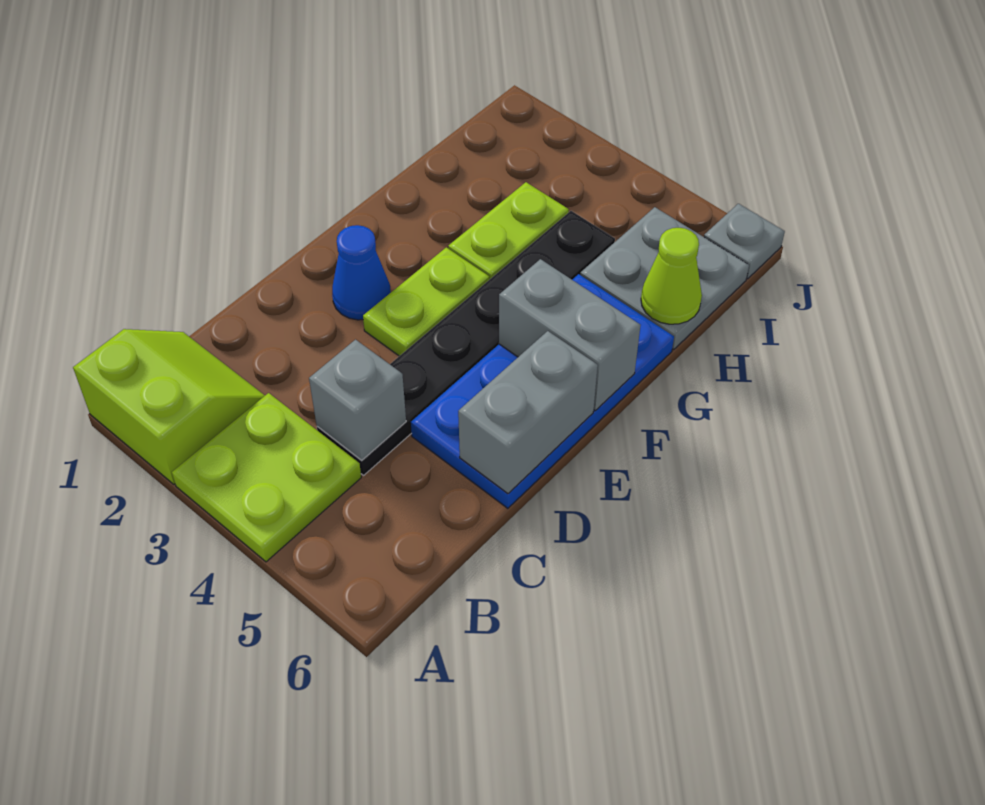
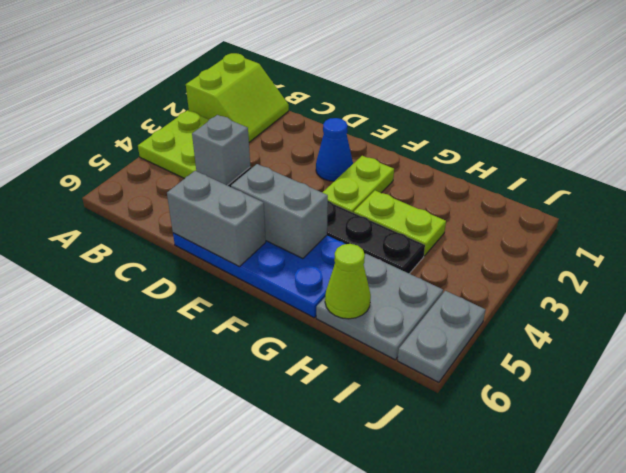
lime plate E3:F3 level 1 -> lime plate F2:F3 level 1
grey brick F5:F6 level 2 -> grey brick E5:F5 level 2
grey plate J6 level 1 -> grey plate J5:J6 level 1

